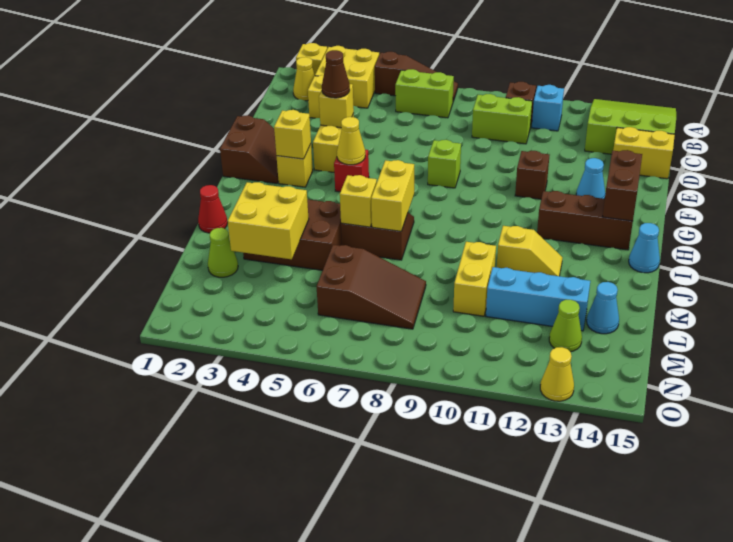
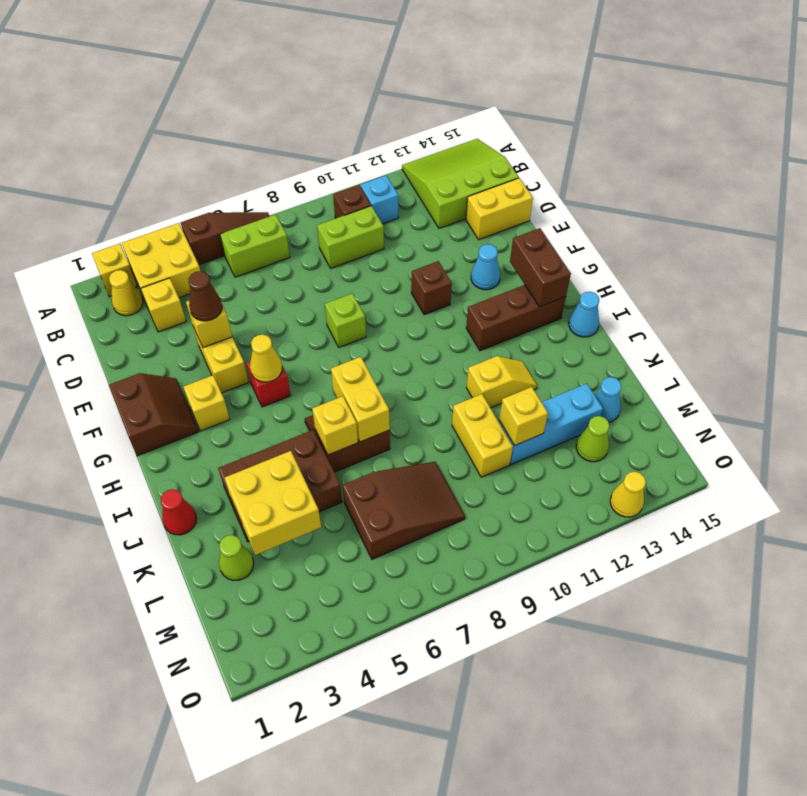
yellow brick G3 level 2 -> yellow brick L11 level 2

